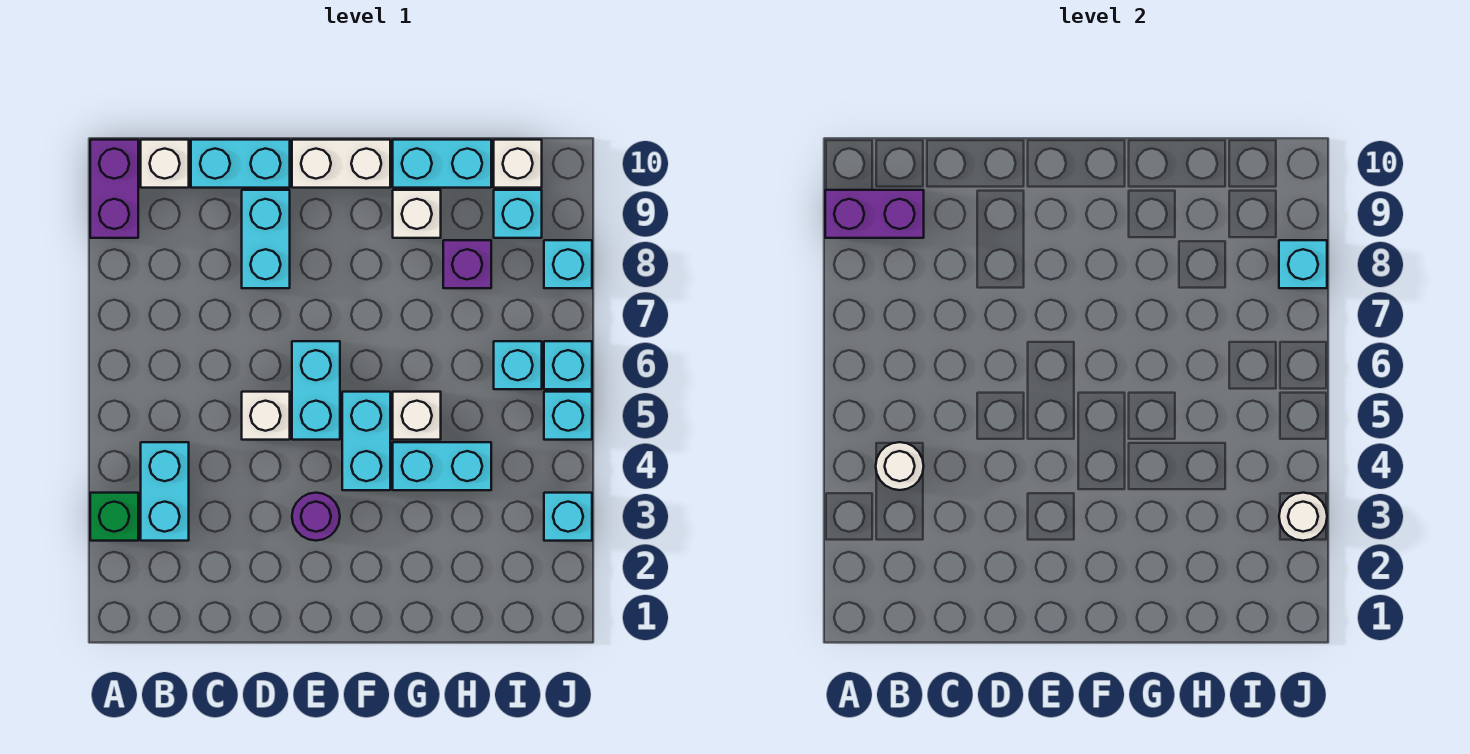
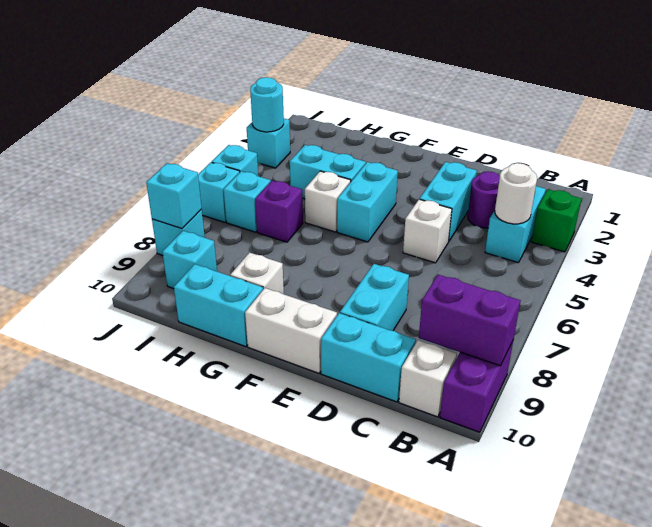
purple round brick E3 level 1 -> purple round brick C3 level 1
cyan brick E5:E6 level 1 -> cyan brick D3:D4 level 1
purple brick H8 level 1 -> purple brick H6 level 1
white brick I10 level 1 -> none
white round brick J3 level 2 -> cyan round brick J3 level 2

